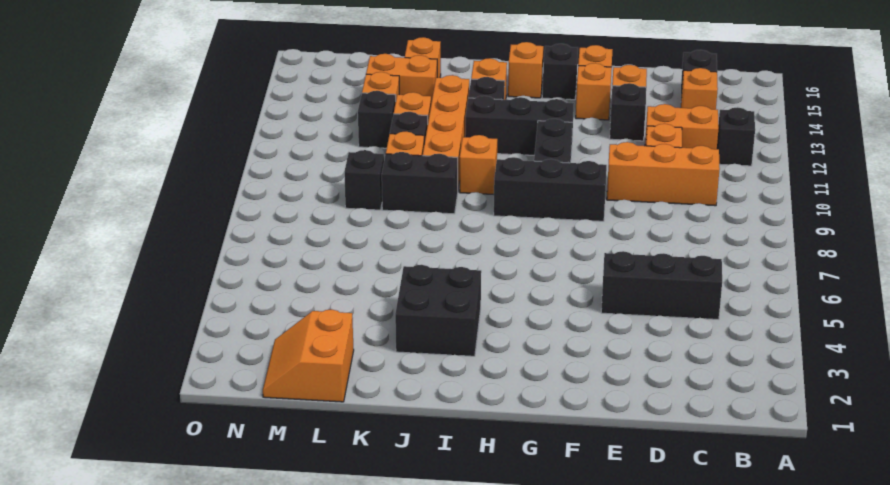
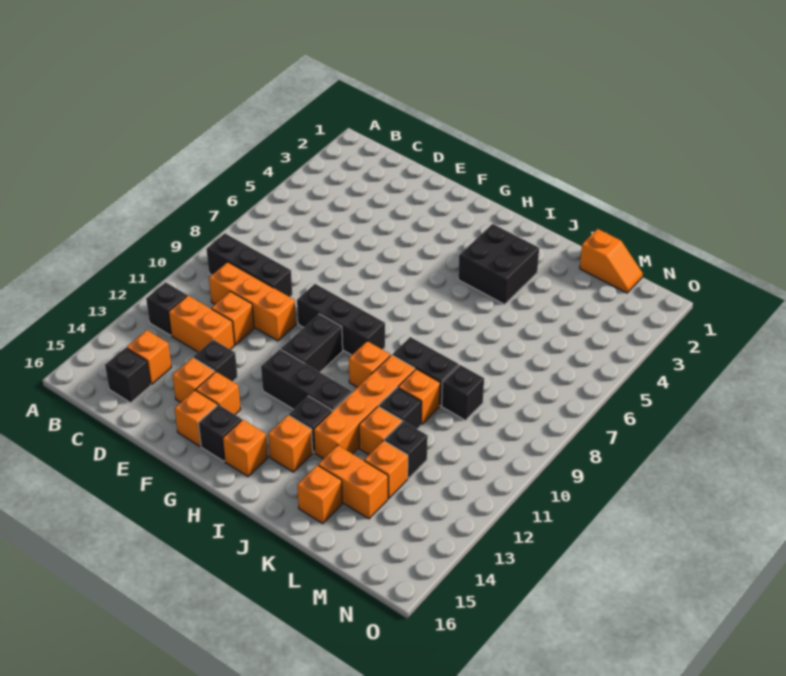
black brick C5:E5 level 1 -> black brick B9:D9 level 1
orange slope L1:M2 level 1 top L -> orange slope L1:M1 level 1 top L

